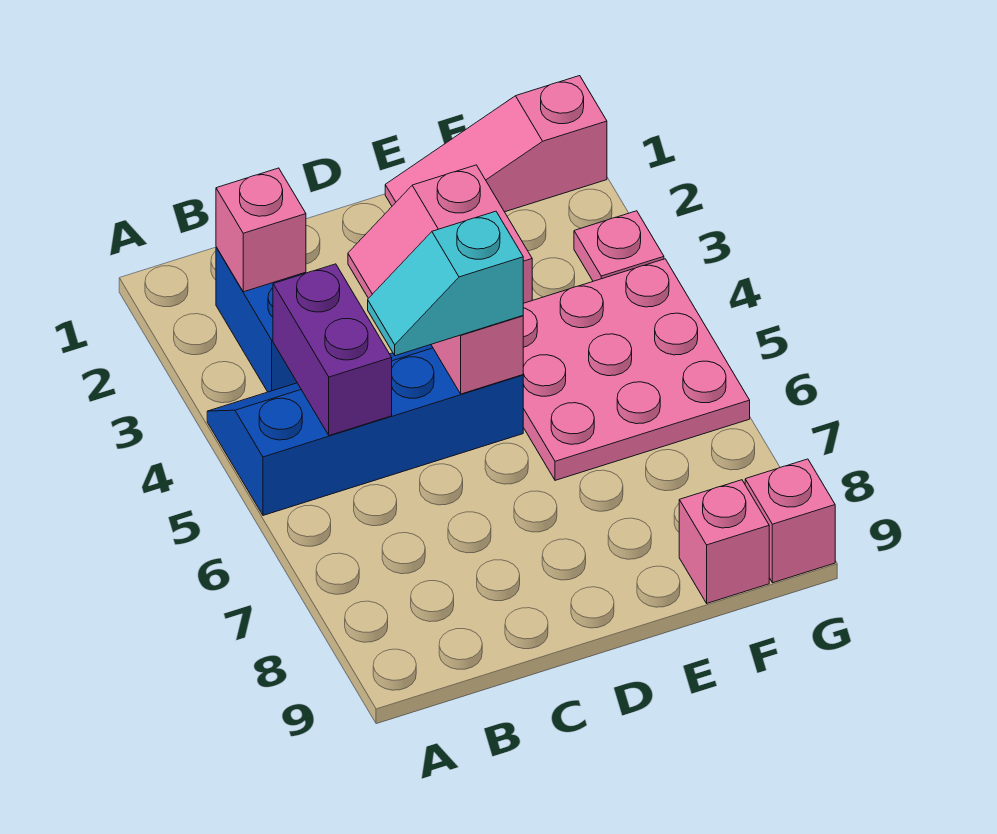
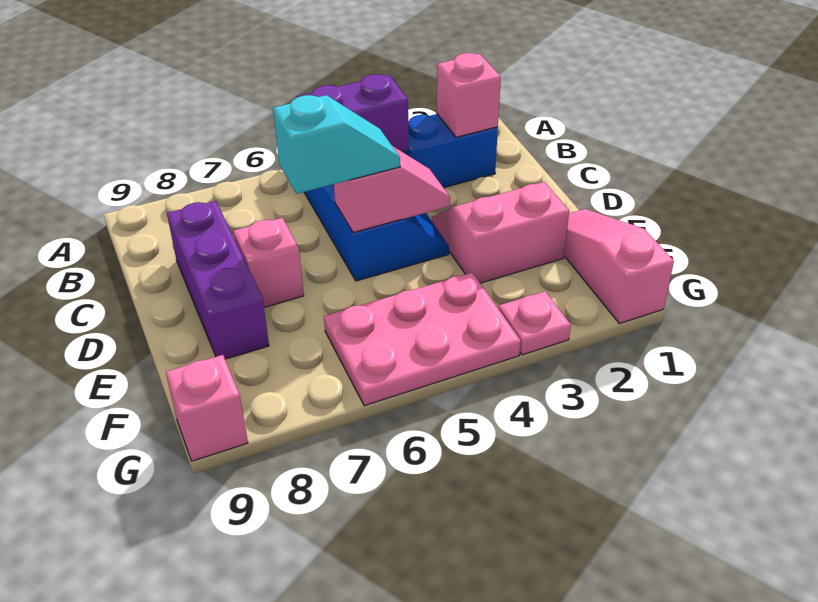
cyan slope C5:D5 level 3 top D -> cyan slope D5:D6 level 3 top 6
none -> purple brick C8:E8 level 1
pink plate E4:G6 level 1 -> pink plate F4:G6 level 1
pink brick F9 level 1 -> pink brick D7 level 1

